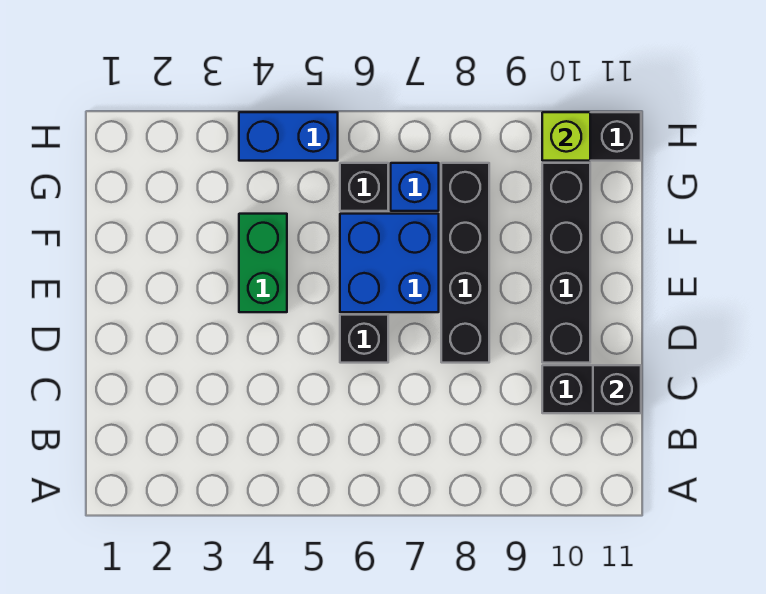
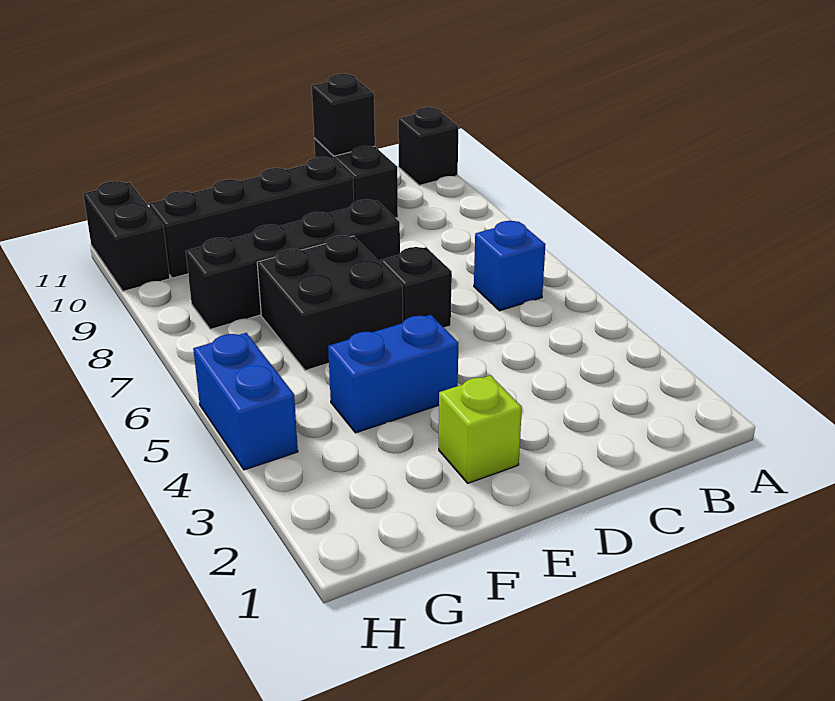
green brick E4:F4 level 1 -> blue brick E4:F4 level 1
blue brick E6:F7 level 1 -> black brick E6:F7 level 1
black brick G6 level 1 -> black brick A11 level 1
blue brick G7 level 1 -> blue brick B6 level 1
lime brick H10 level 2 -> lime brick E2 level 1

